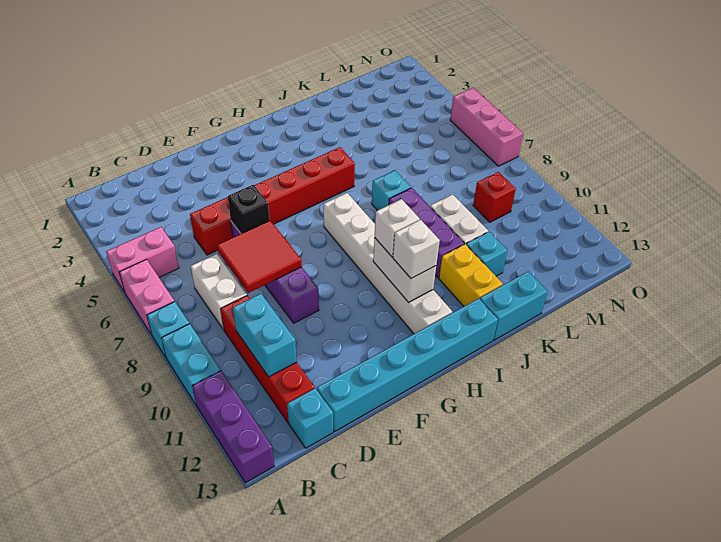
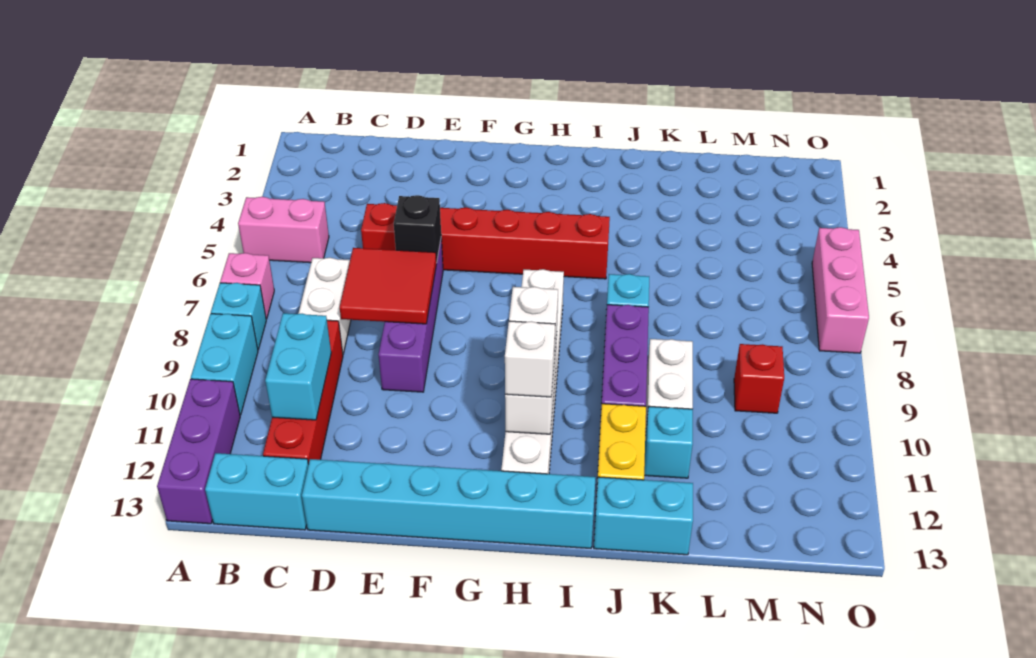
pink brick A6:A7 level 1 -> pink brick A7 level 1
cyan brick C13 level 1 -> cyan brick B13:C13 level 1

